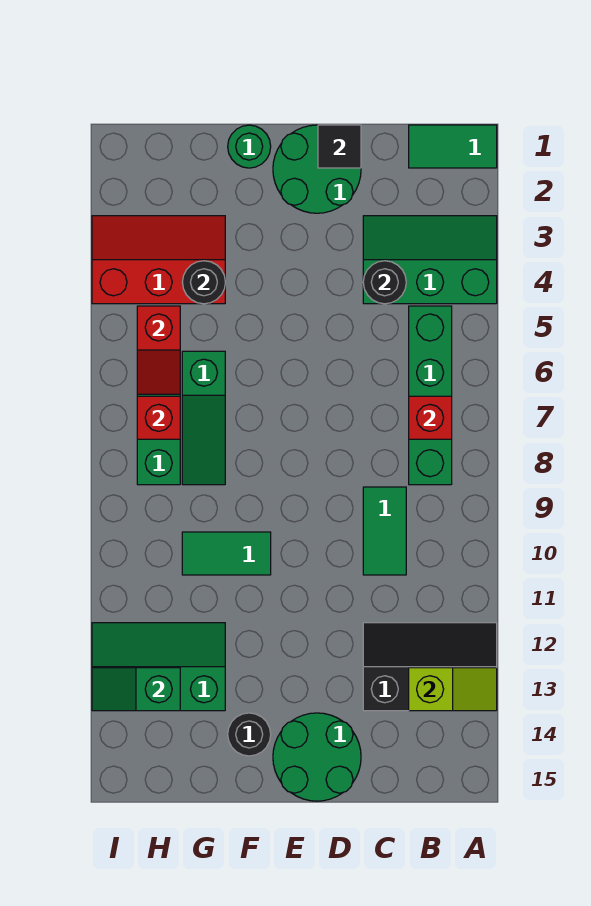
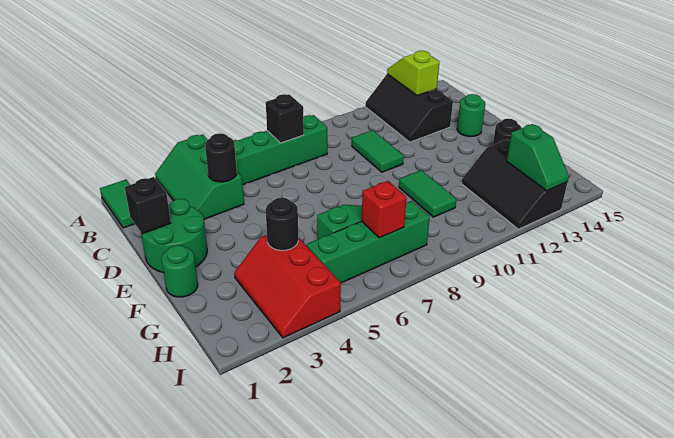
red brick B7 level 2 -> black brick B7 level 2
green tile C9:C10 level 1 -> green tile C10:D10 level 1
black tile D1 level 2 -> black brick D1 level 2
green round brick D14:E15 level 1 -> green round brick D14 level 1
green slope G12:I13 level 1 top 13 -> black slope G12:I13 level 1 top 13
red slope H5:H6 level 2 top 5 -> none

